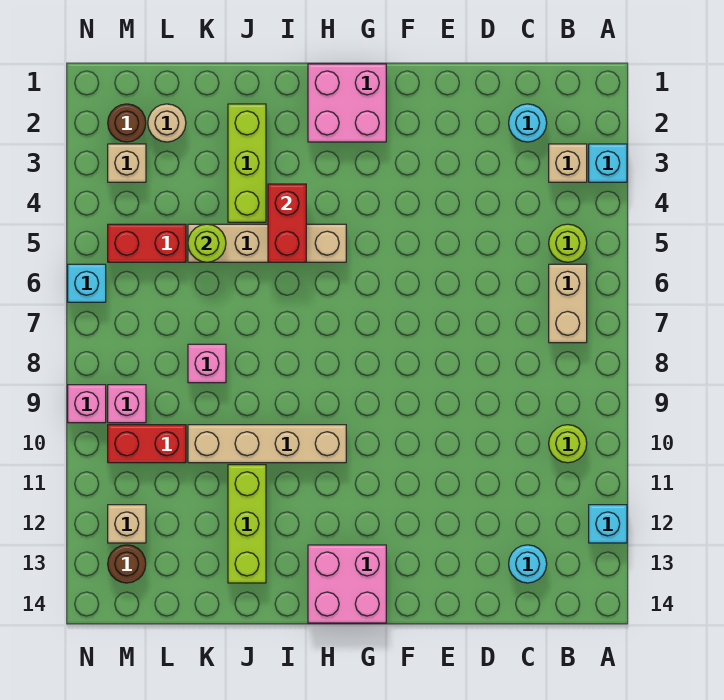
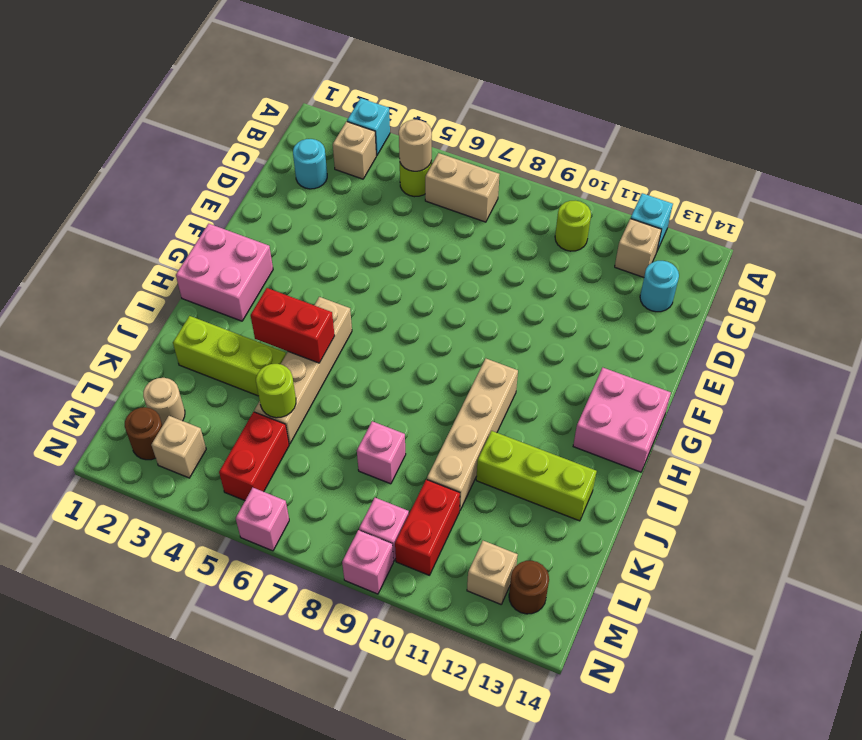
none -> tan round brick B5 level 2
none -> tan brick B12 level 1
cyan brick N6 level 1 -> pink brick N6 level 1

